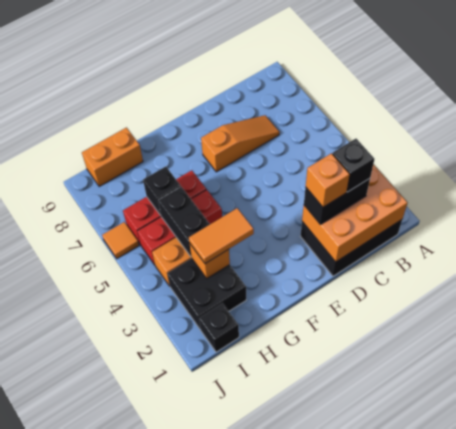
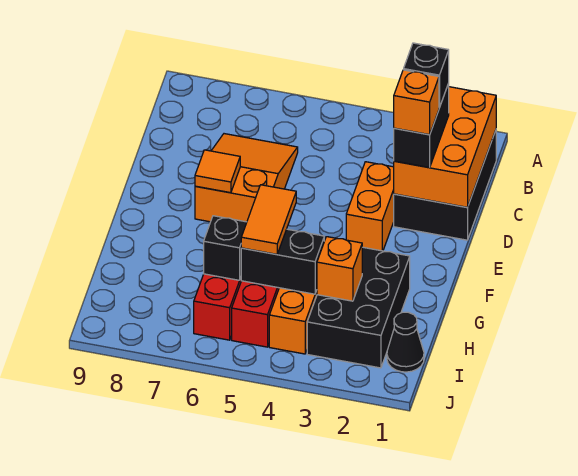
orange slope C7:E7 level 1 top E -> orange slope C6:E7 level 1 top E
orange tile G3:H3 level 3 -> orange tile G5:H5 level 3
black brick H2:I3 level 1 -> black brick G2:I3 level 1
orange brick H9:I9 level 1 -> orange brick D3:E3 level 1
black brick I1 level 1 -> black cone I1 level 1
orange tile J6 level 1 -> orange tile E7 level 2

